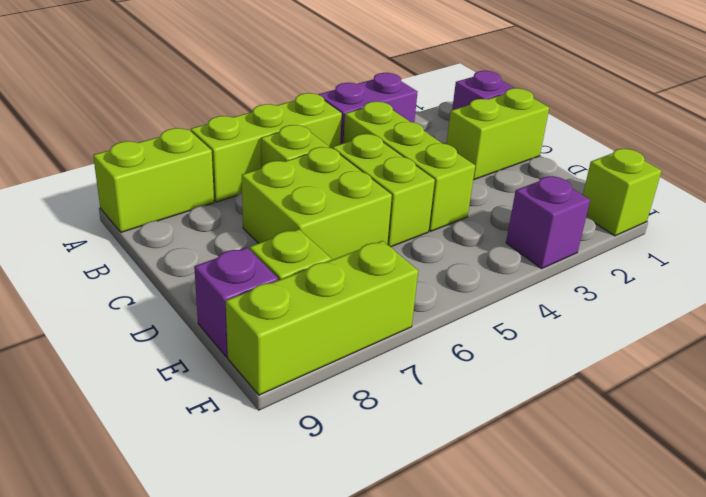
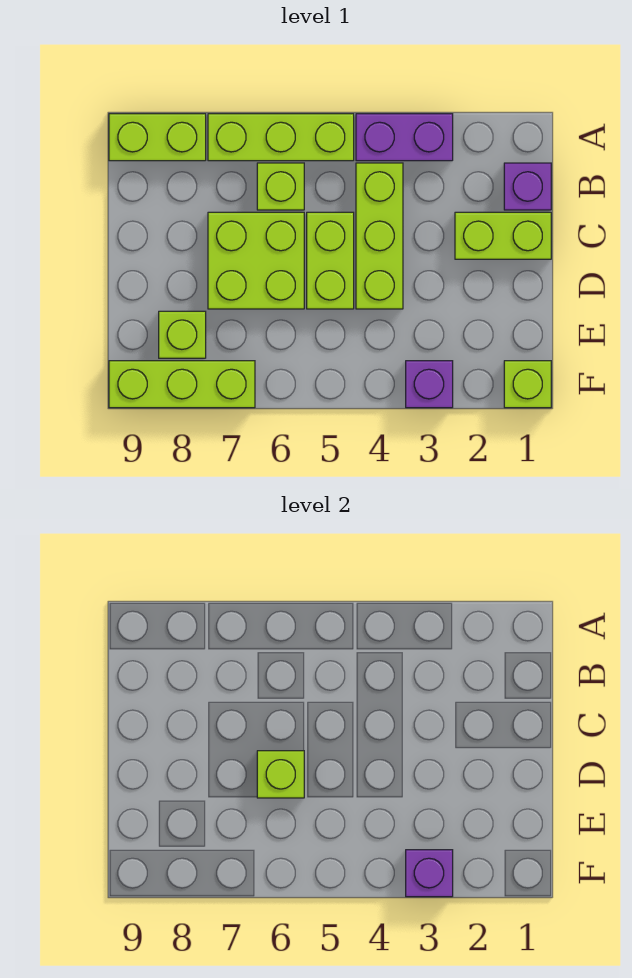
none -> lime brick D6 level 2
purple brick E9 level 1 -> purple brick F3 level 2

